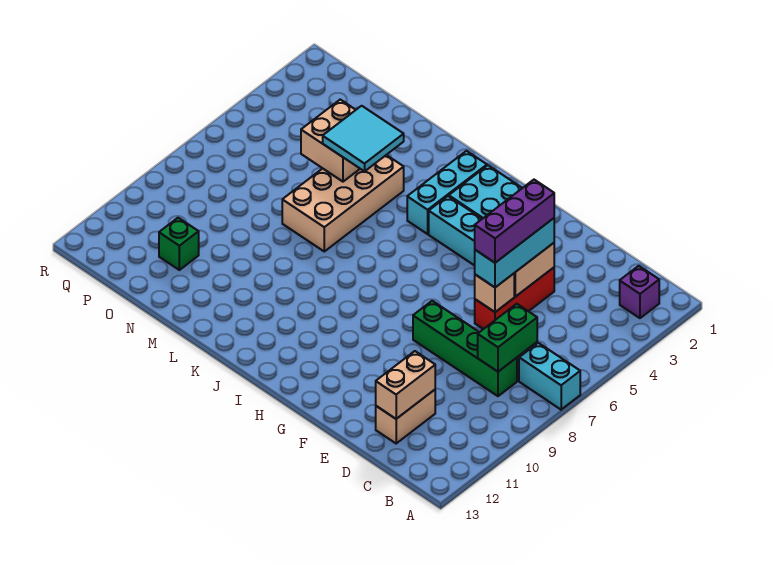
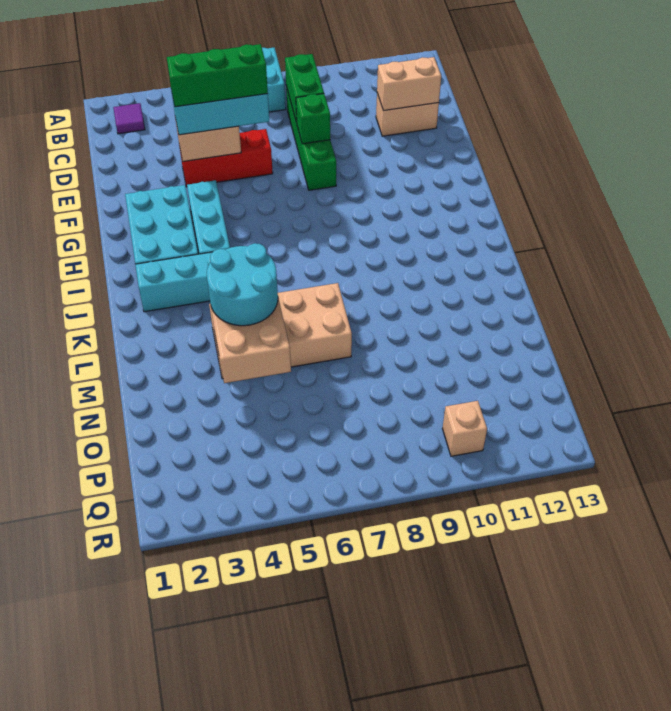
purple brick B2 level 1 -> purple tile B2 level 1
green brick C7:C8 level 2 -> green brick C8:D8 level 2
purple brick E4:E6 level 4 -> green brick E4:E6 level 4
tan brick E6 level 2 -> tan brick Q10 level 1
cyan tile L4:M5 level 3 -> cyan round brick L4:M5 level 3
green brick O11 level 1 -> green brick E8 level 2

